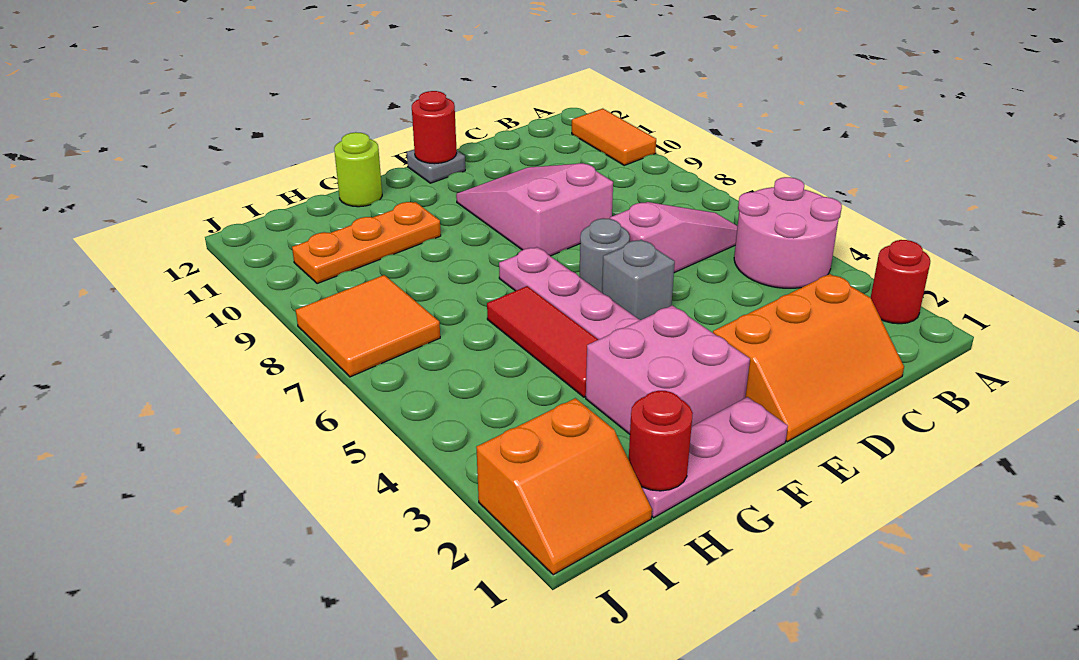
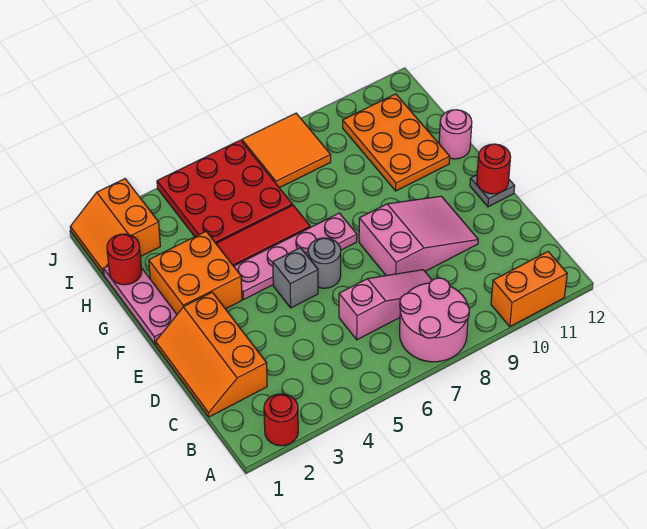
pink round brick A4:B5 level 1 -> pink round brick A7:B8 level 1
orange tile A10:A11 level 1 -> orange brick A10:A11 level 1
pink slope B6:D6 level 1 top D -> pink slope C6:C8 level 1 top 6
pink brick F2:G3 level 1 -> orange brick F2:G3 level 1
orange plate G10:I10 level 1 -> orange plate G10:I11 level 1
lime round brick G12 level 1 -> pink round brick G12 level 1
none -> red plate H4:J6 level 1

